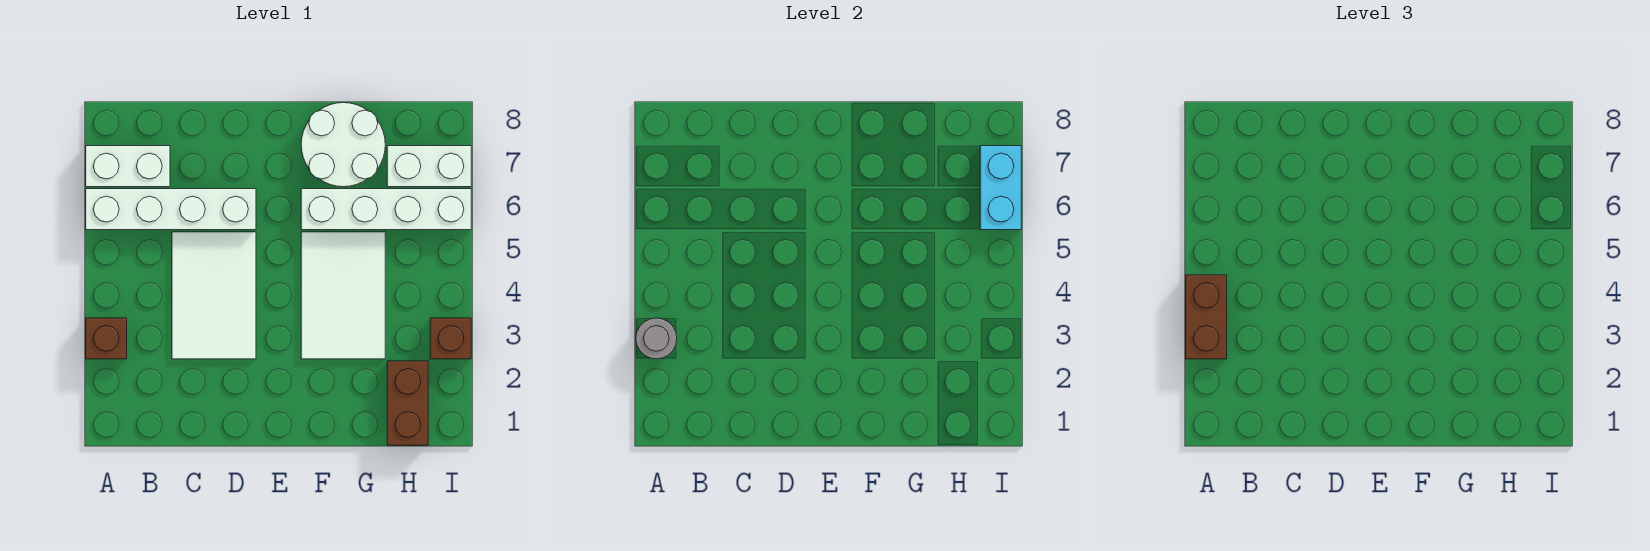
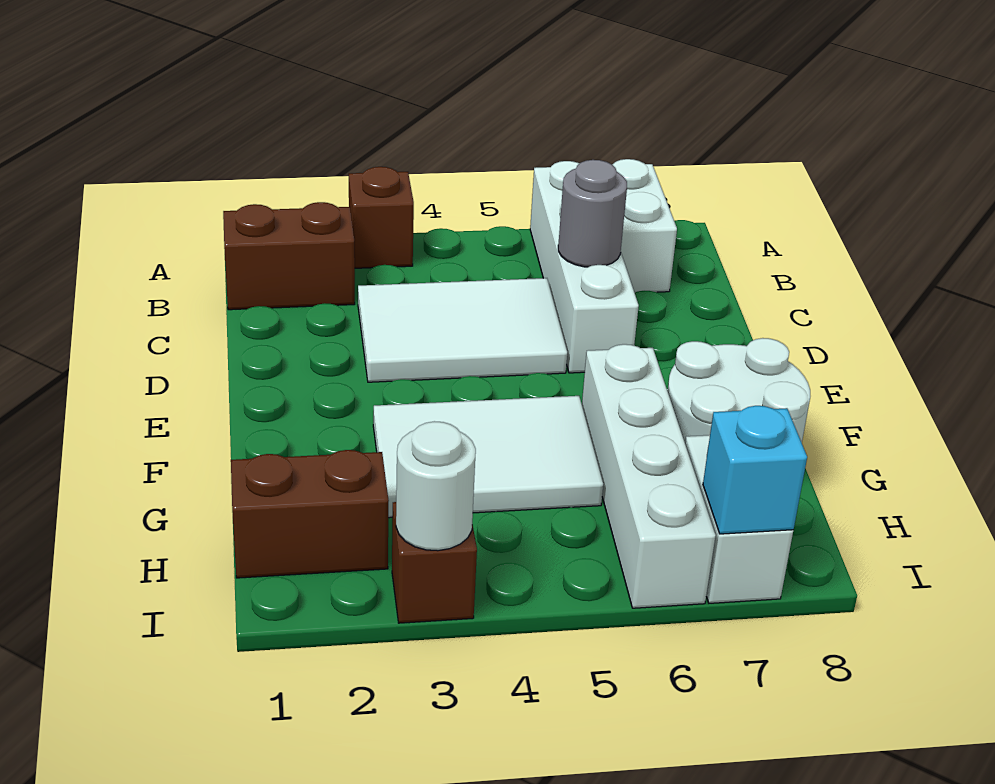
grey round brick A3 level 2 -> grey round brick C6 level 2
brown brick A3:A4 level 3 -> brown brick B1:B2 level 1
none -> white round brick I3 level 2
cyan brick I6:I7 level 2 -> cyan brick I7 level 2

